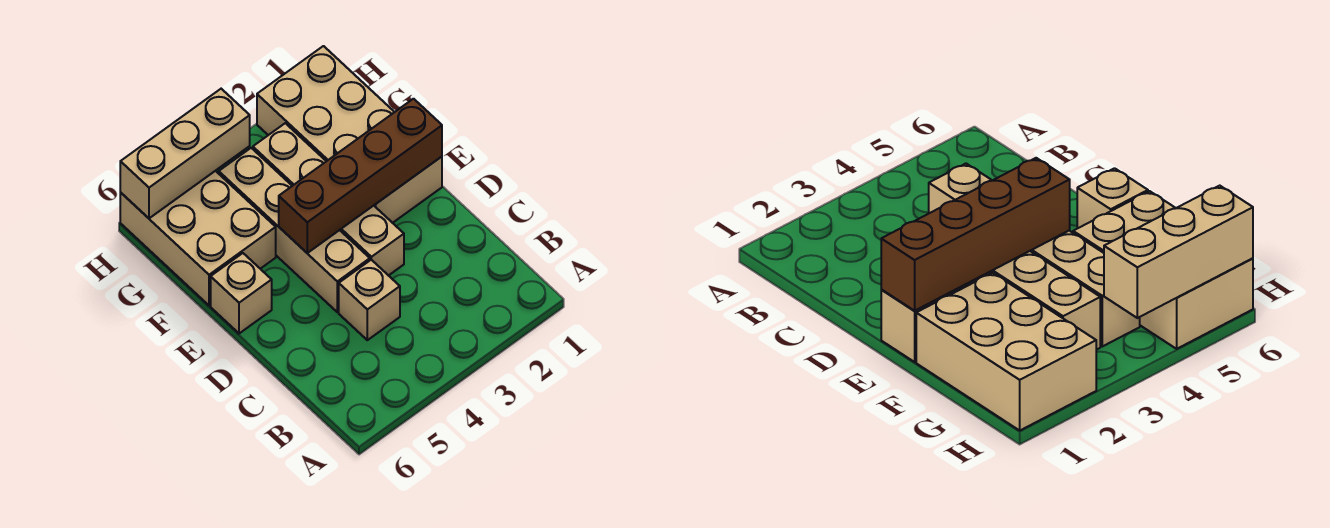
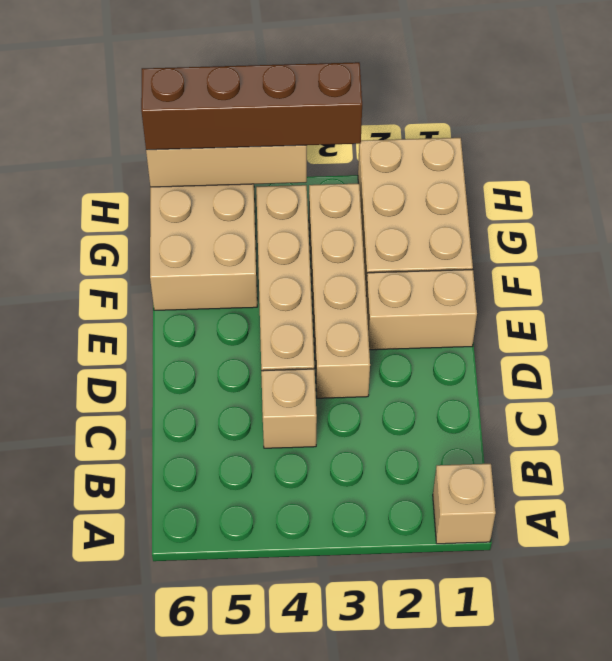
brown brick E1:E4 level 2 -> brown brick H3:H6 level 3
tan brick E6 level 1 -> tan brick A1 level 1

